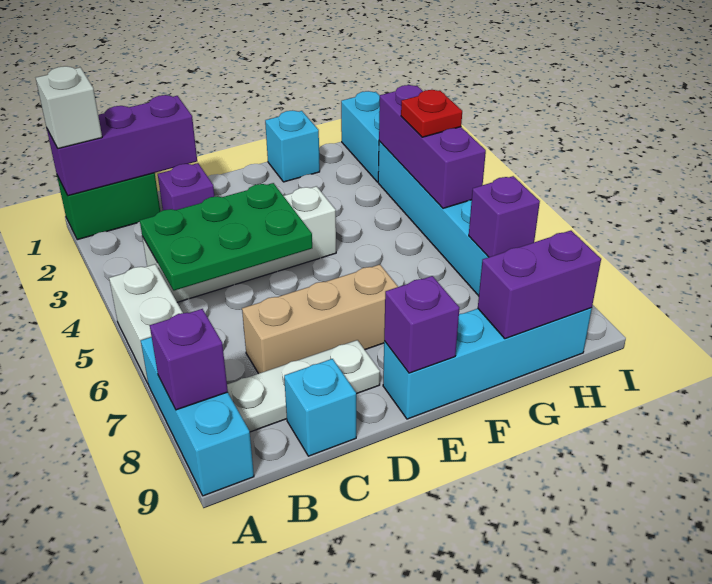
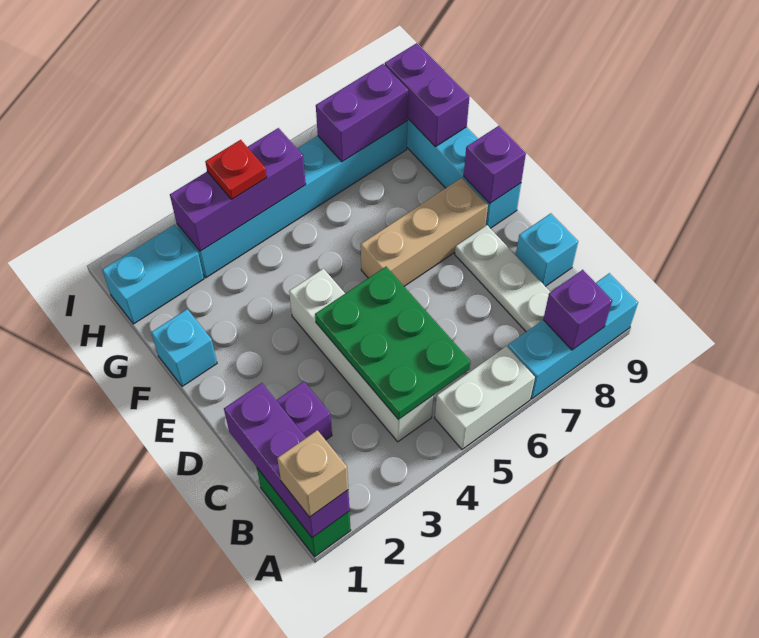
white brick A1 level 3 -> tan brick A1 level 3
tan brick C7:E7 level 1 -> tan brick E6:E8 level 1
purple brick H7 level 2 -> purple brick H7:H8 level 2

